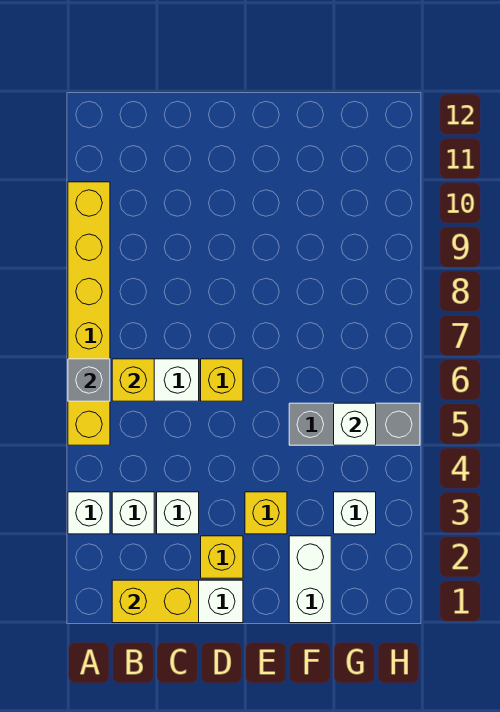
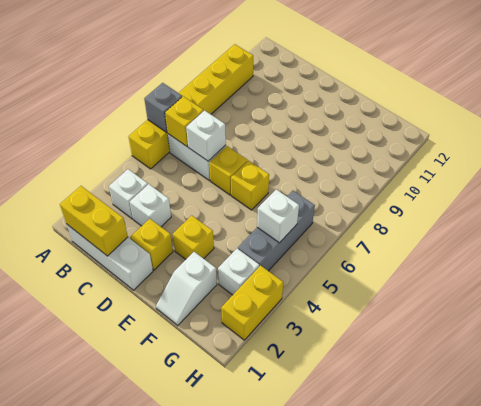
white brick A3 level 1 -> white brick C6 level 2
none -> yellow brick E6 level 1
white brick F1:F2 level 1 -> white slope F1:F2 level 1 top 2
grey brick F5:H5 level 1 -> grey brick G4:G6 level 1
none -> yellow brick H2:H3 level 1

